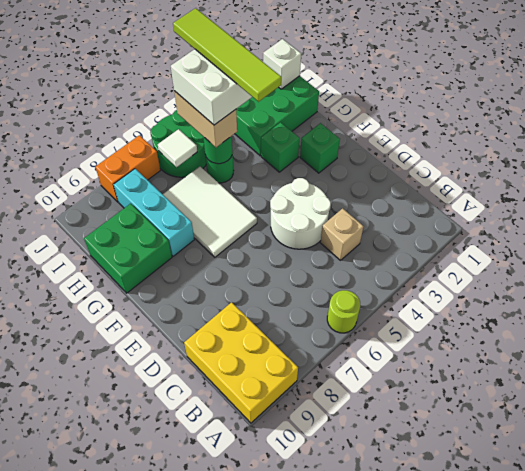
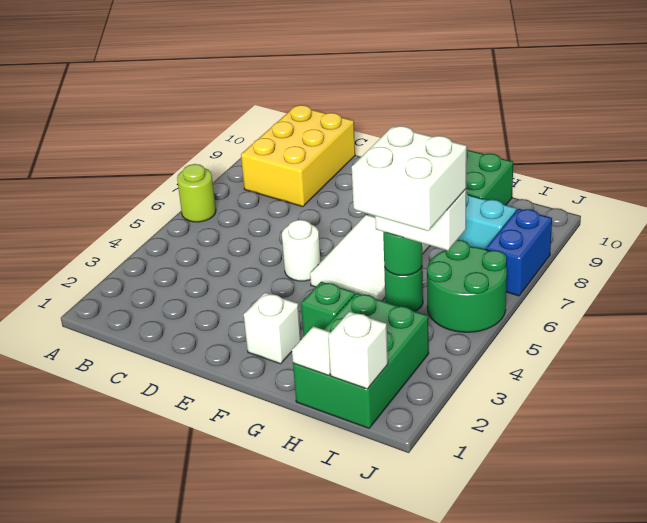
yellow brick A9:C10 level 1 -> yellow brick B8:C10 level 1
tan brick C4 level 1 -> none
white round brick D4:E5 level 1 -> white round brick E5 level 1
green brick F2 level 1 -> white brick F2 level 1
white tile F6:H7 level 1 -> white tile F5:G7 level 1
lime tile G4:J4 level 5 -> none
tan brick H5:I5 level 3 -> white brick H5:I5 level 3
white tile I6 level 2 -> white tile H1 level 2
orange brick J7:J8 level 1 -> blue brick J7:J8 level 1

